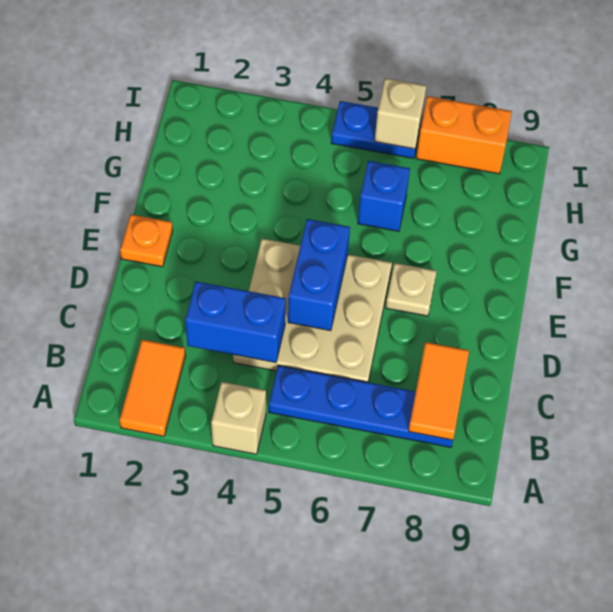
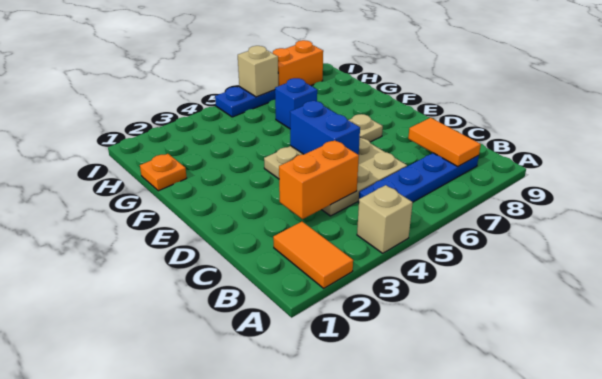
blue brick C3:C4 level 2 -> orange brick C3:C4 level 2
orange plate E1 level 1 -> orange plate G1 level 1

